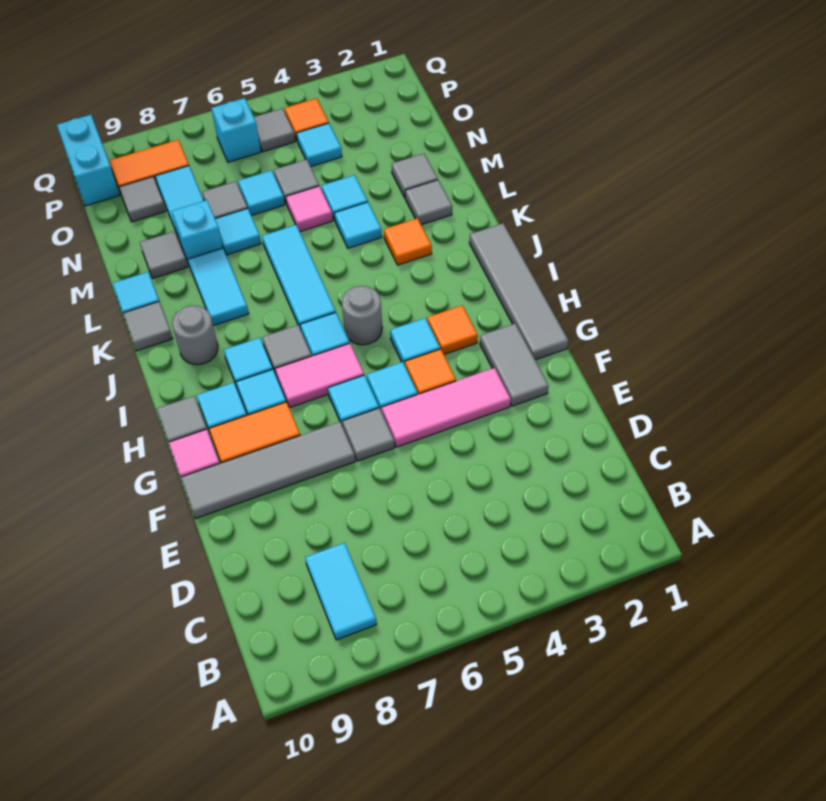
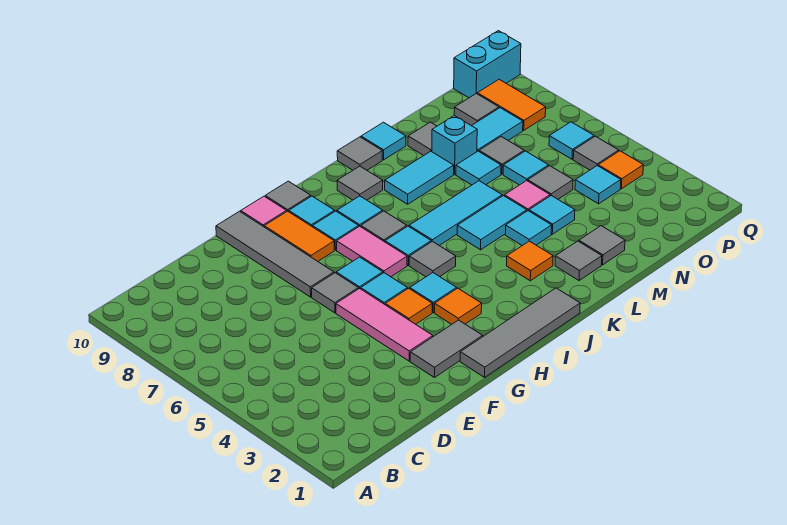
cyan tile B8:C8 level 1 -> cyan tile K5:L5 level 1
grey round brick I5 level 1 -> grey tile I5 level 1
grey round brick J9 level 1 -> grey tile J9 level 1
cyan brick P6 level 1 -> cyan tile P6 level 1

